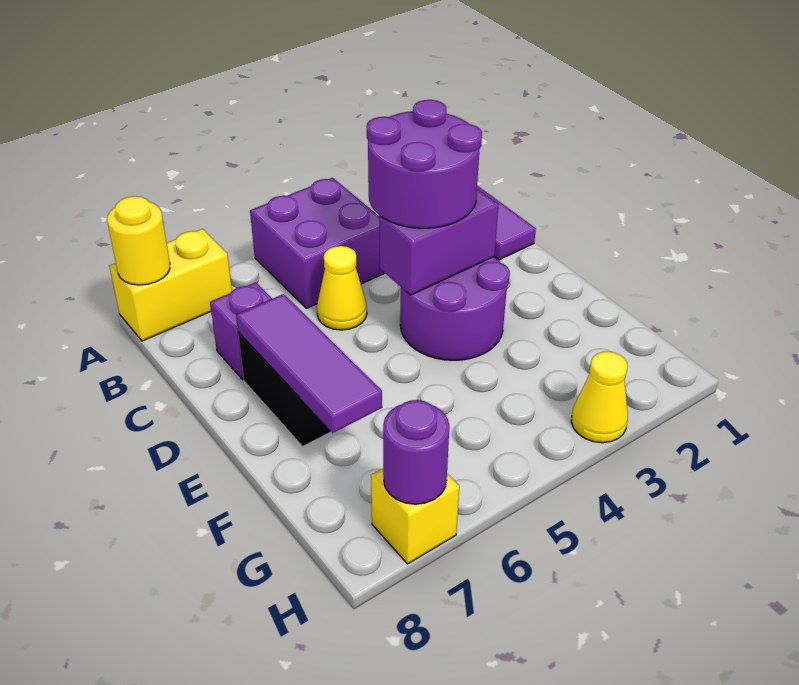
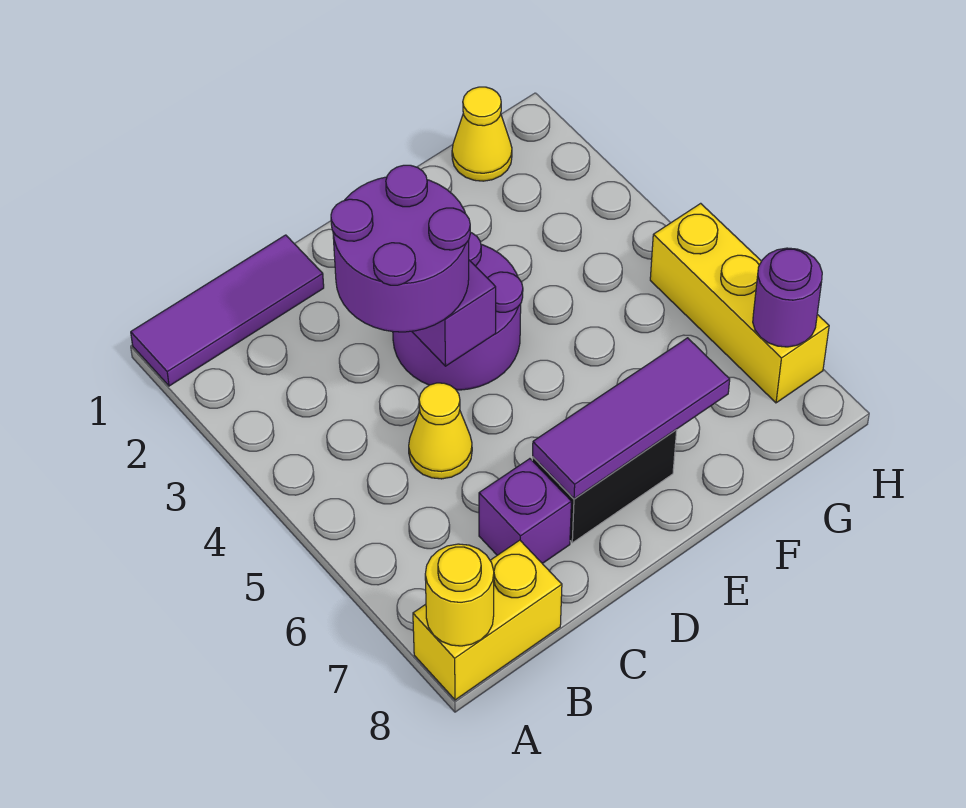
purple brick A4:B5 level 1 -> none
yellow brick A7:A8 level 1 -> yellow brick A8:B8 level 1
yellow cone H3 level 1 -> yellow cone G1 level 1
yellow brick H7 level 1 -> yellow brick H5:H7 level 1

